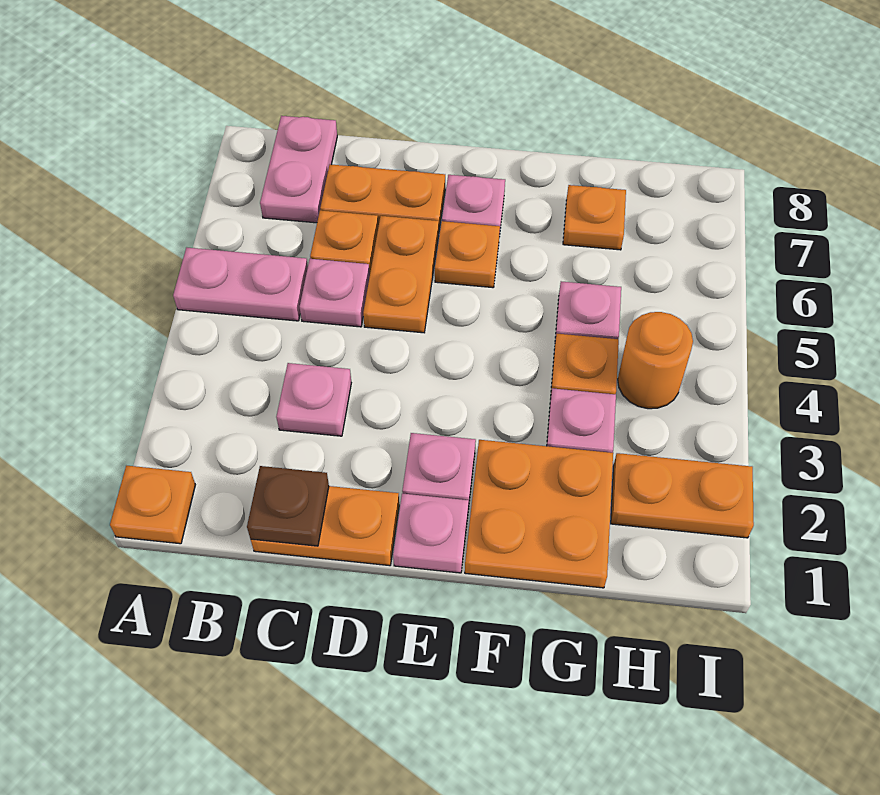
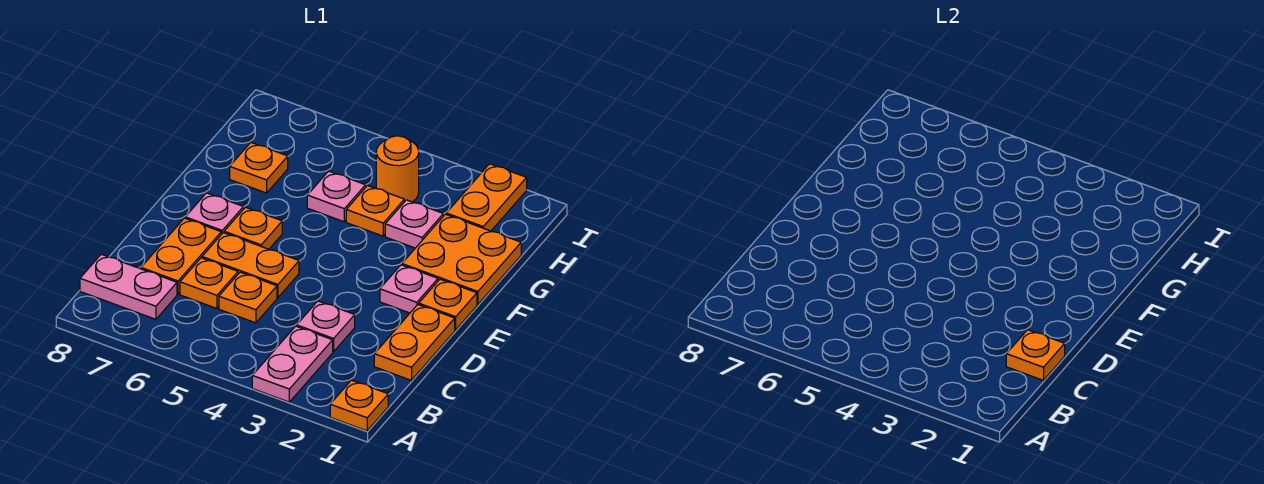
pink plate A5:B5 level 1 -> pink plate A3:B3 level 1
brown plate C1 level 2 -> orange plate C1 level 2
pink plate C5 level 1 -> orange plate C5 level 1
pink plate E1 level 1 -> orange plate E1 level 1

